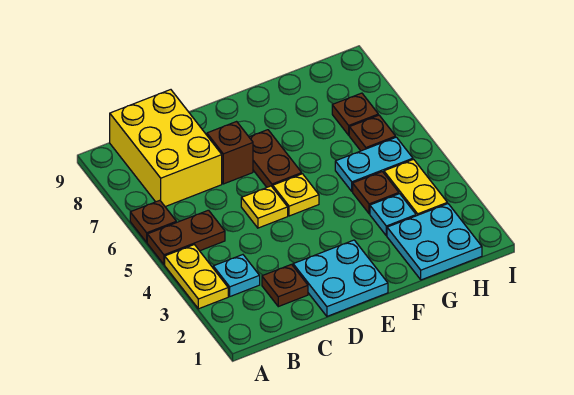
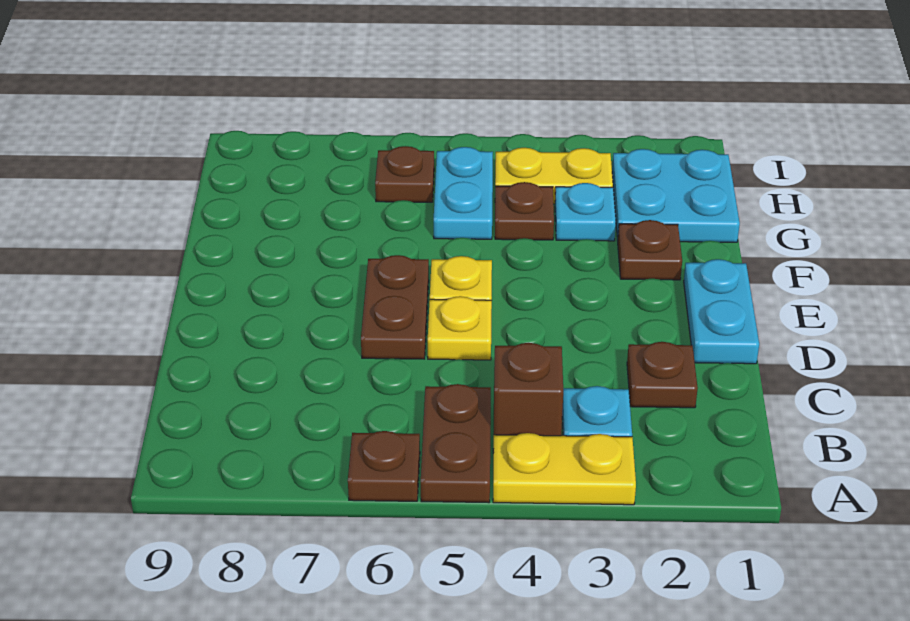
yellow brick B7:C9 level 1 -> none
cyan plate D1:E2 level 1 -> cyan plate D1:E1 level 1
brown brick D7 level 1 -> brown brick B4 level 1
brown plate E6:E7 level 1 -> brown plate D6:E6 level 1
brown plate H7 level 1 -> brown plate F2 level 1

